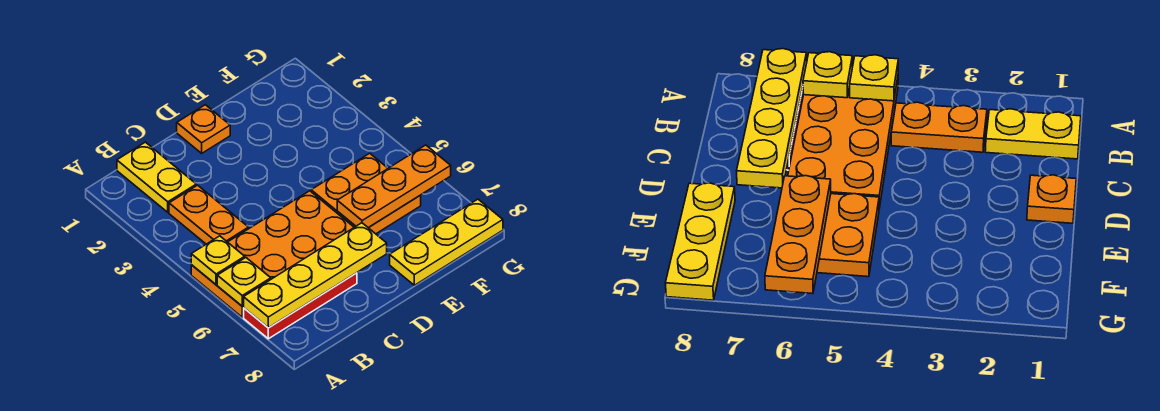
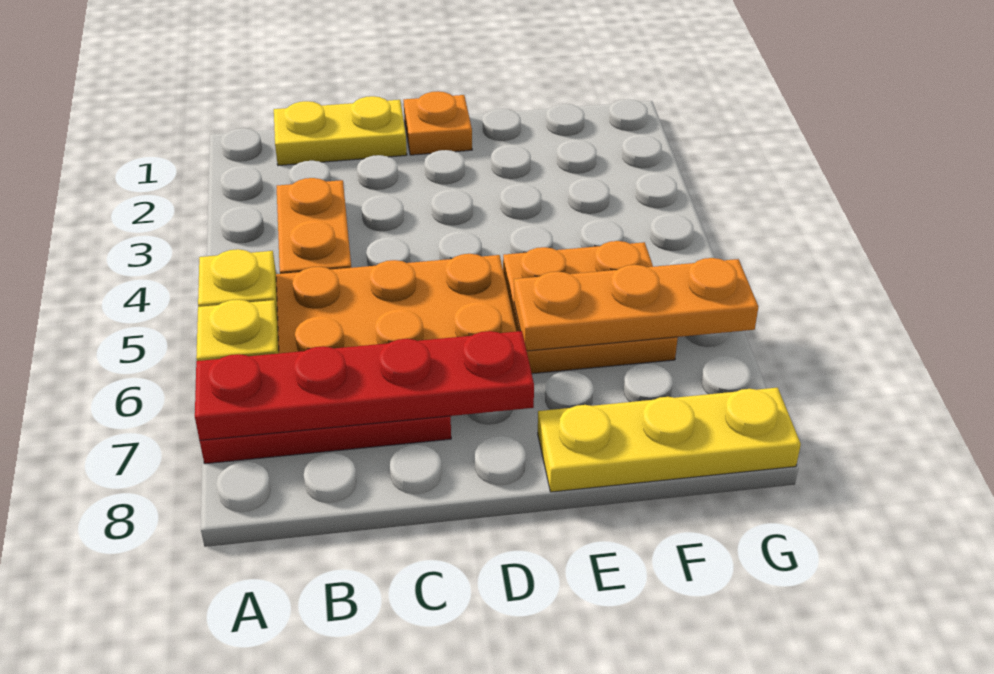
yellow plate A7:D7 level 2 -> red plate A7:D7 level 2
yellow plate B1:B2 level 1 -> yellow plate B1:C1 level 1

